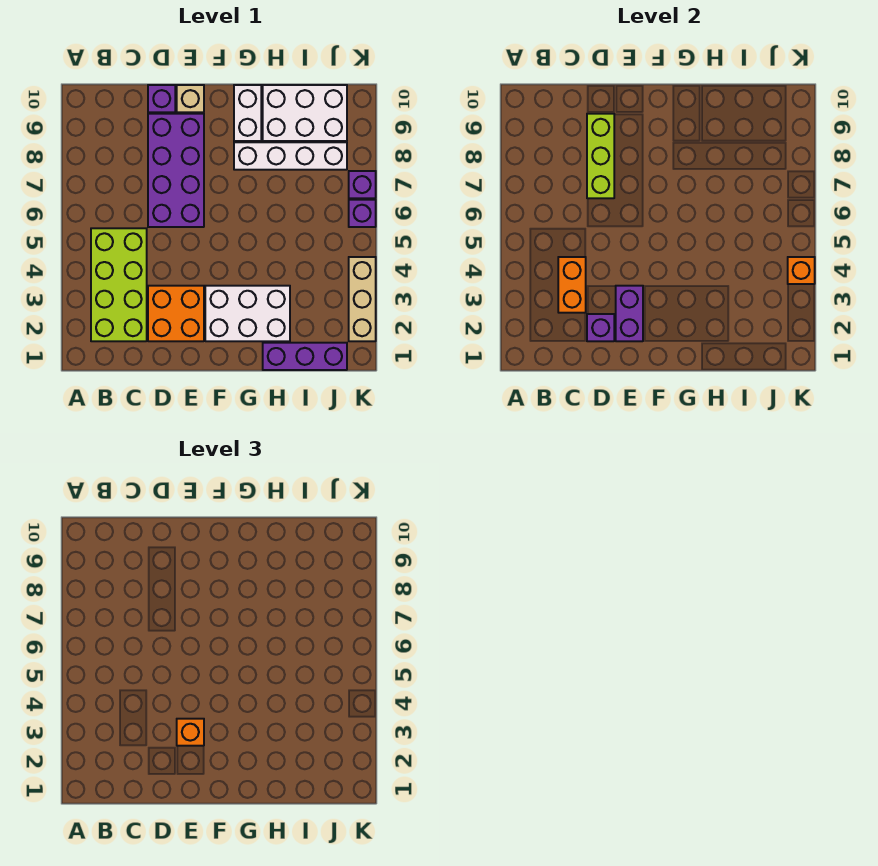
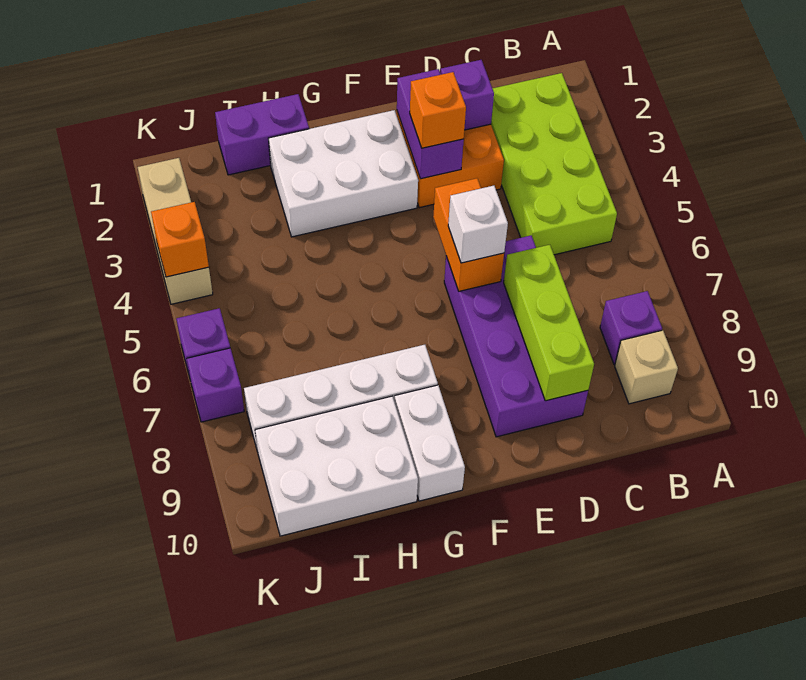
orange brick C3:C4 level 2 -> orange brick E5:E6 level 2
purple brick D10 level 1 -> purple brick B8 level 1
none -> white brick E6 level 3
tan brick E10 level 1 -> tan brick B9 level 1
purple brick H1:J1 level 1 -> purple brick H1:I1 level 1

